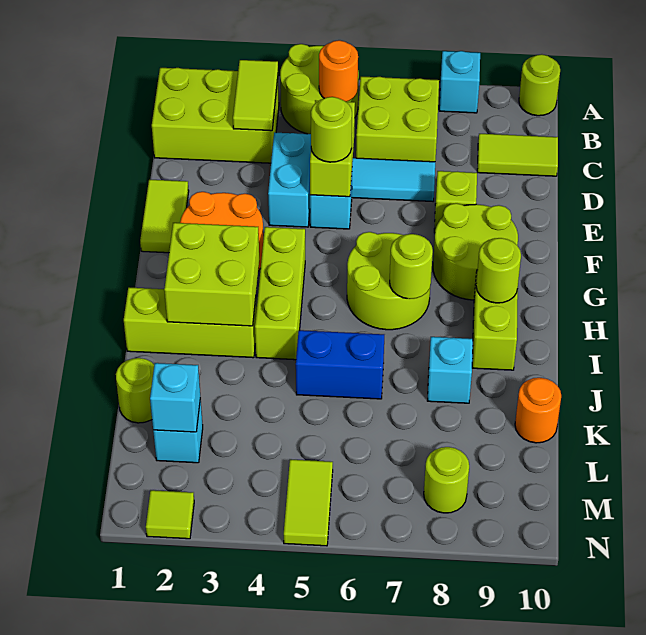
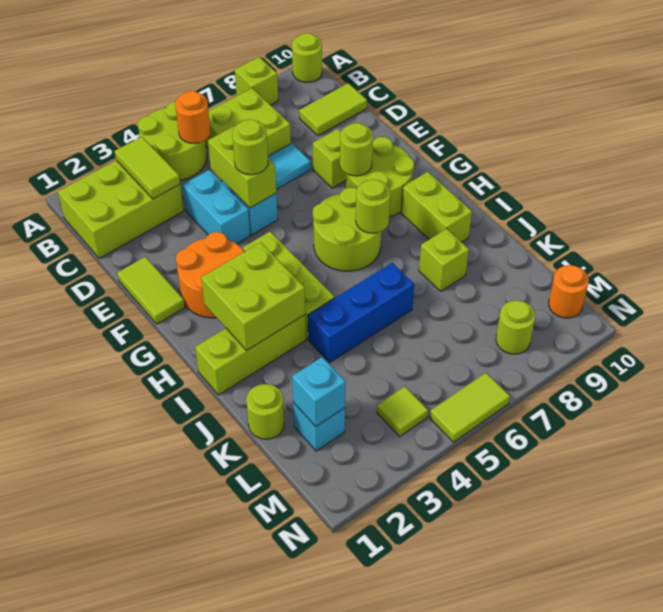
cyan brick A8 level 1 -> lime brick A8 level 1
lime round brick H9 level 2 -> lime round brick F8 level 2
blue brick J5:J6 level 1 -> blue brick J4:J6 level 1
cyan brick J8 level 1 -> lime brick J8 level 1
orange round brick K10 level 1 -> orange round brick M10 level 1
lime tile M5:N5 level 1 -> lime tile N5:N6 level 1
lime tile N2 level 1 -> lime tile M4 level 1

